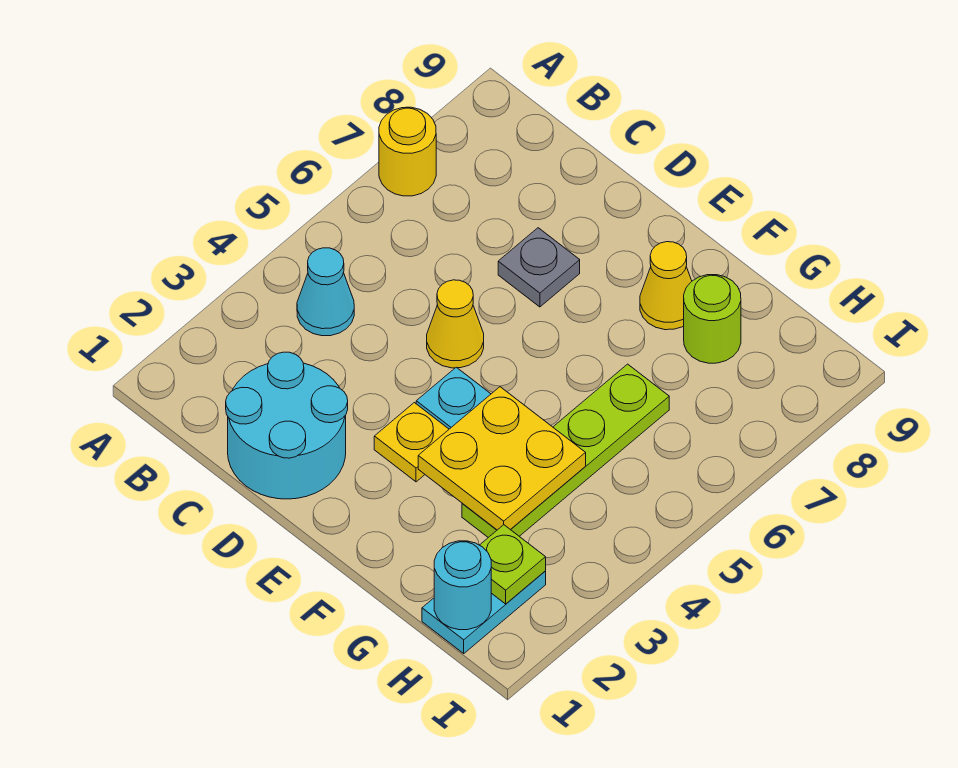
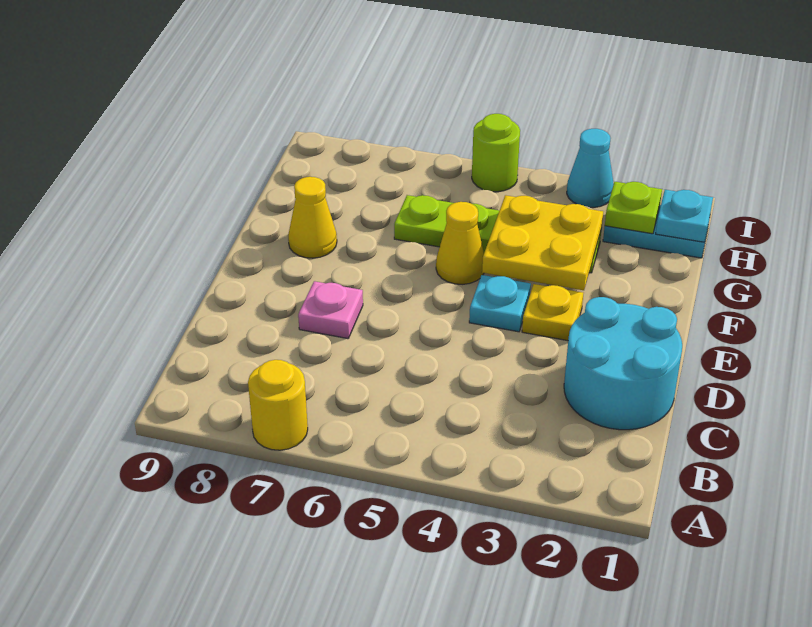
cyan cone B4 level 1 -> cyan cone I3 level 1
yellow cone D5 level 1 -> yellow cone F5 level 1
grey plate D7 level 1 -> pink plate D7 level 1
lime round brick G8 level 1 -> lime round brick I5 level 1
cyan round brick H1 level 2 -> cyan plate H1 level 2

